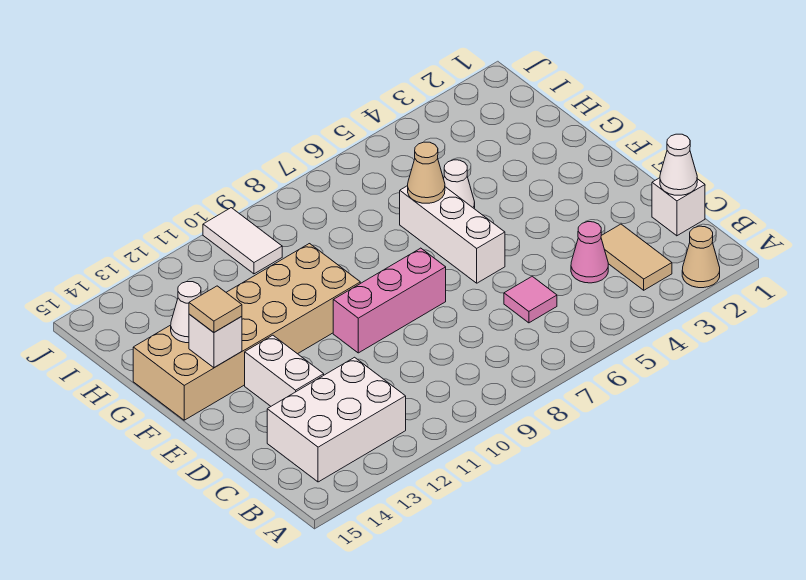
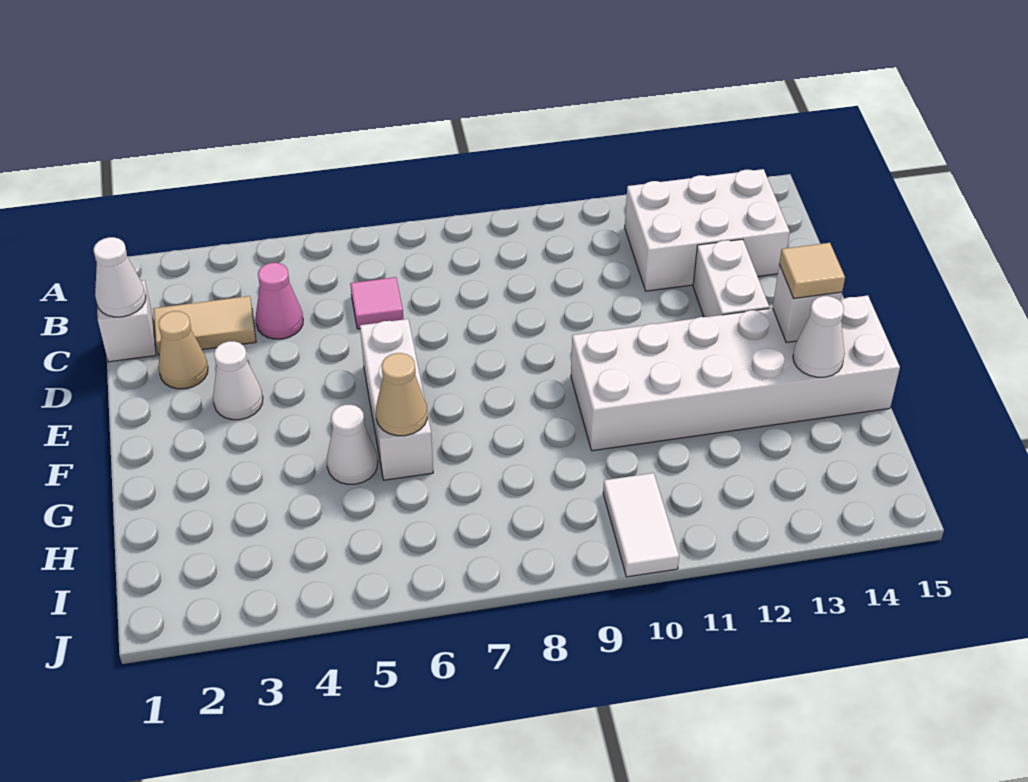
tan cone A2 level 1 -> tan cone D2 level 1
tan tile B3:C3 level 1 -> tan tile C2:C3 level 1
none -> white cone E3 level 1
pink brick E8:E10 level 1 -> none
tan brick F10:G15 level 1 -> white brick F10:G15 level 1

